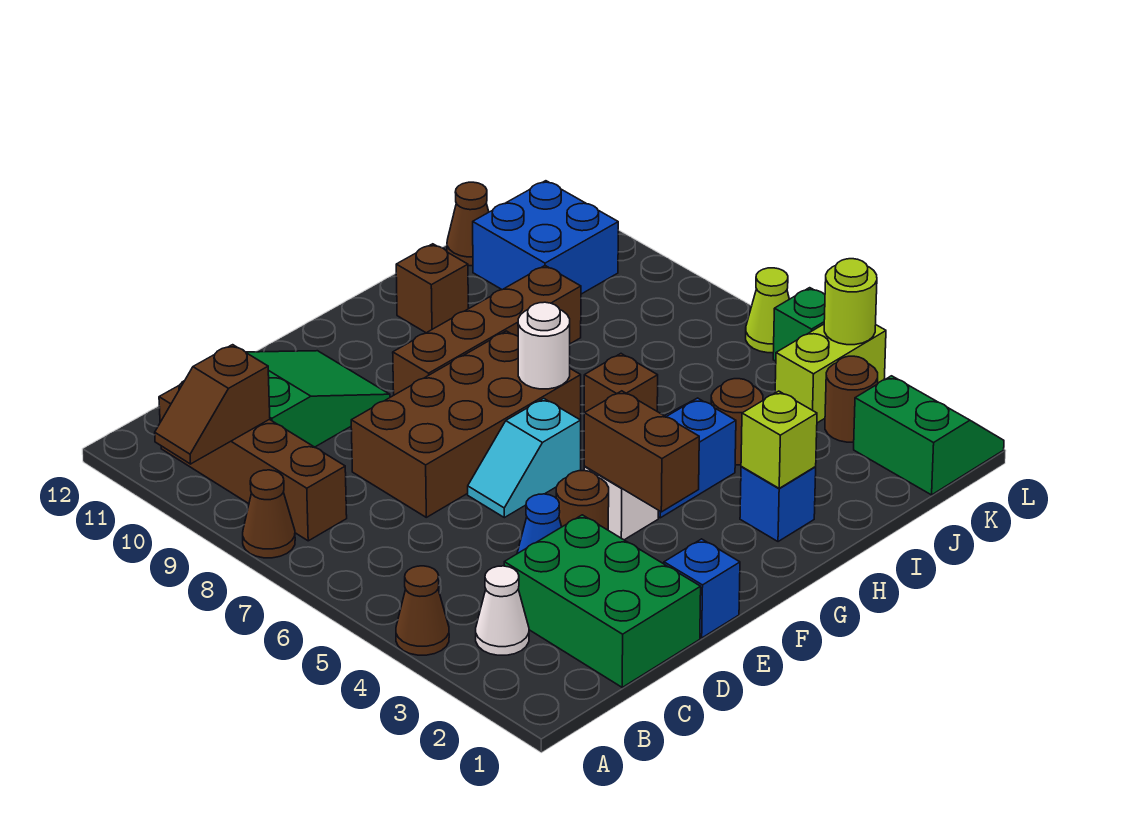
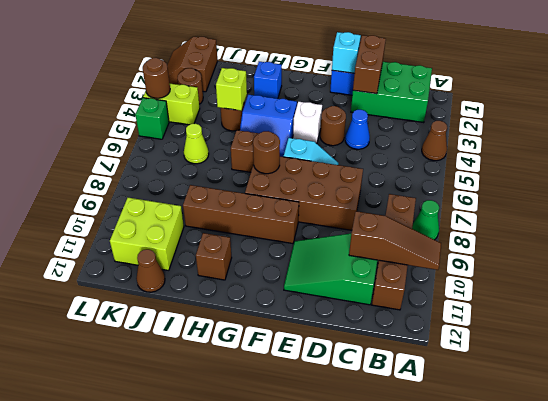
brown cone A8 level 1 -> green cone A8 level 1
brown slope A10:B10 level 2 top B -> brown slope A10:C10 level 2 top C
white cone B3 level 1 -> none
green brick C1:D3 level 1 -> green brick B1:D2 level 1
none -> cyan brick E1 level 2
brown brick F3:F4 level 2 -> brown brick D1:D2 level 2
white round brick G7 level 2 -> brown round brick G7 level 2
lime brick H2 level 2 -> lime brick I4 level 2
blue brick J10:K11 level 1 -> lime brick J10:K11 level 1
green slope K1:L2 level 1 top K -> brown slope K1:L2 level 1 top K
lime round brick L4 level 2 -> brown round brick L4 level 2
lime cone L6 level 1 -> lime cone J6 level 1

